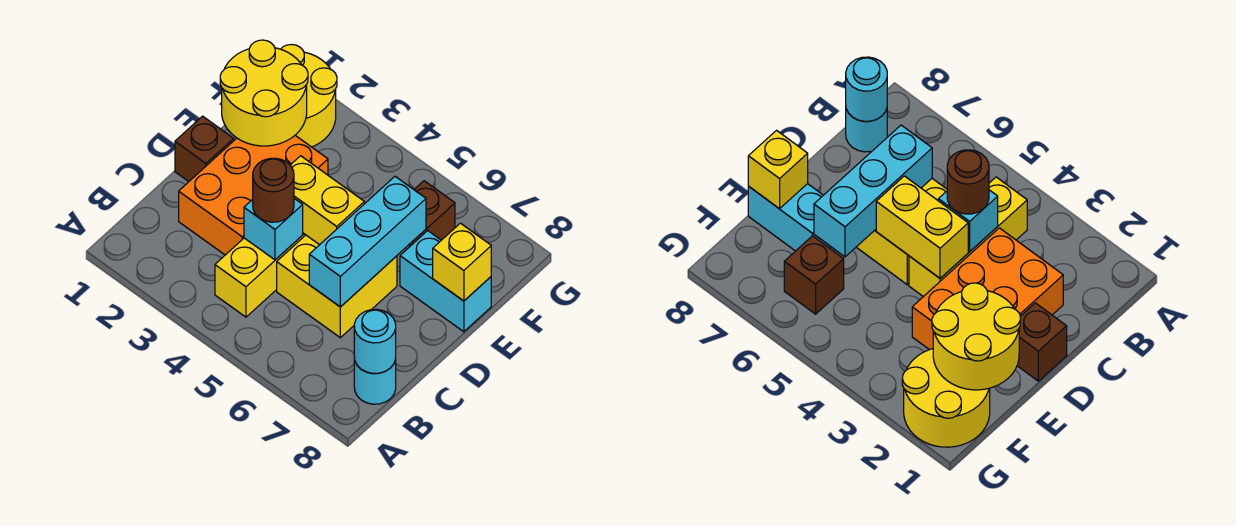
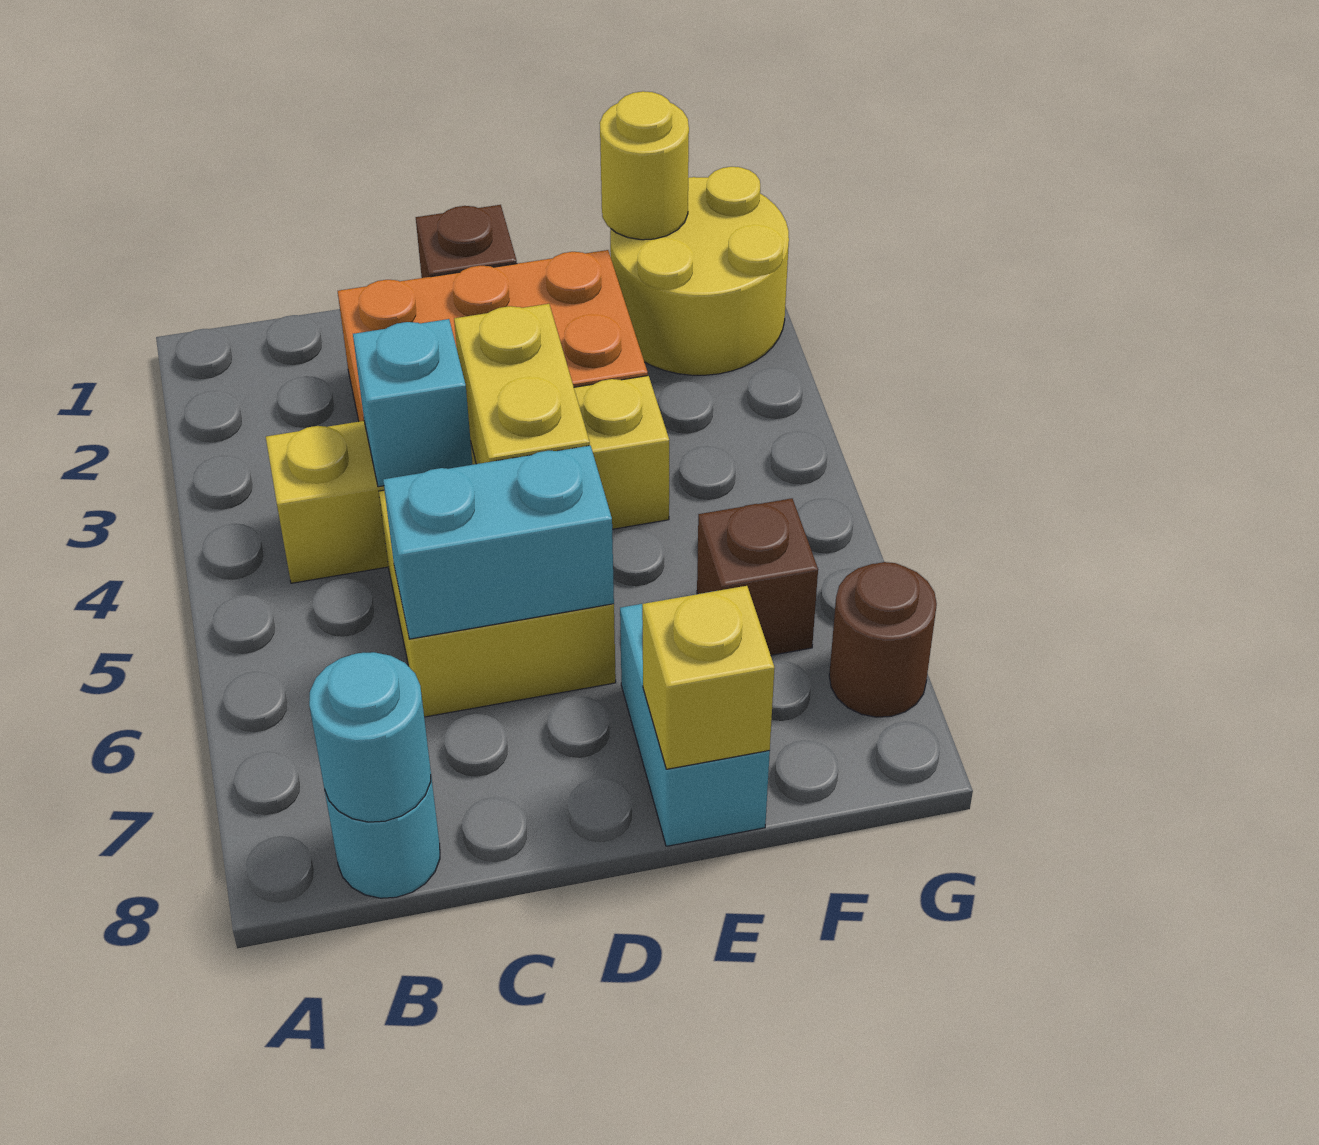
yellow brick B4:D4 level 1 -> yellow brick B4:E4 level 1
brown round brick C4 level 3 -> brown round brick G7 level 1
cyan brick C6:E6 level 2 -> cyan brick C6:D6 level 2
yellow round brick E1:F2 level 2 -> yellow round brick F1 level 2

